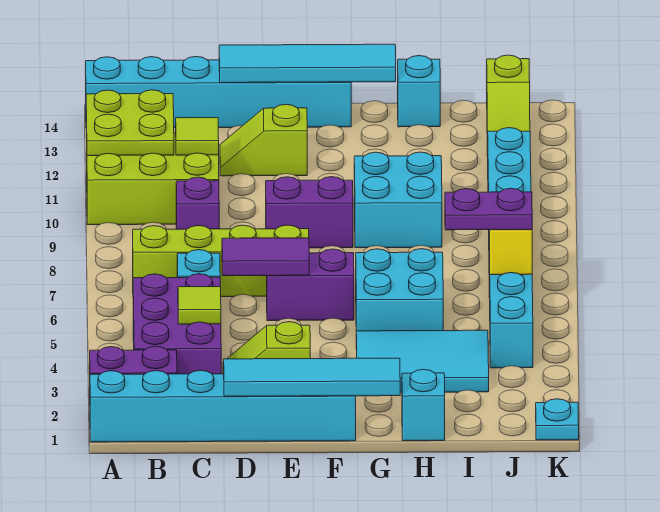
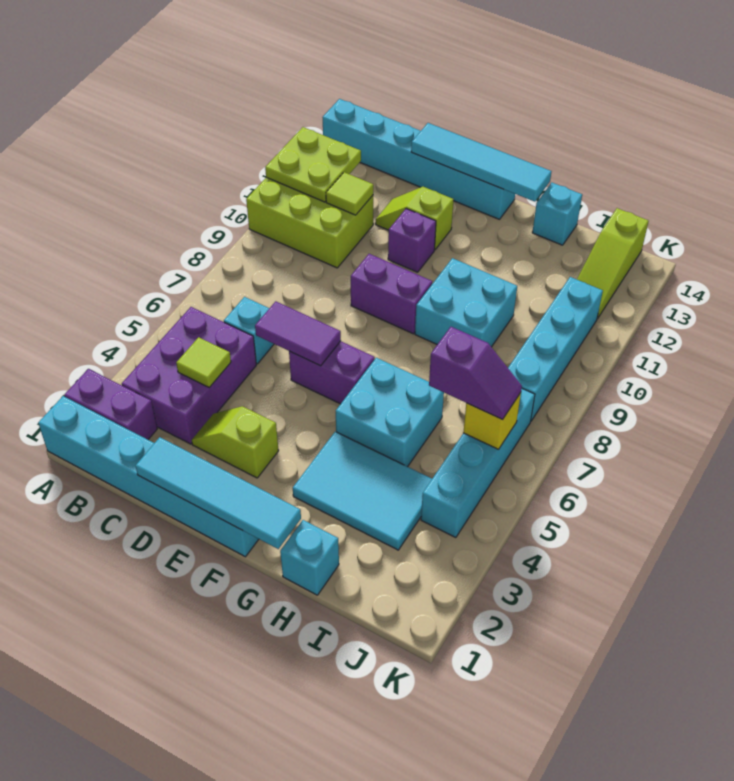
lime brick B7:E7 level 1 -> none
purple brick C9 level 1 -> purple brick E11 level 1
purple plate I6:J6 level 3 -> purple slope I6:J6 level 3 top I
cyan plate K1 level 1 -> none

